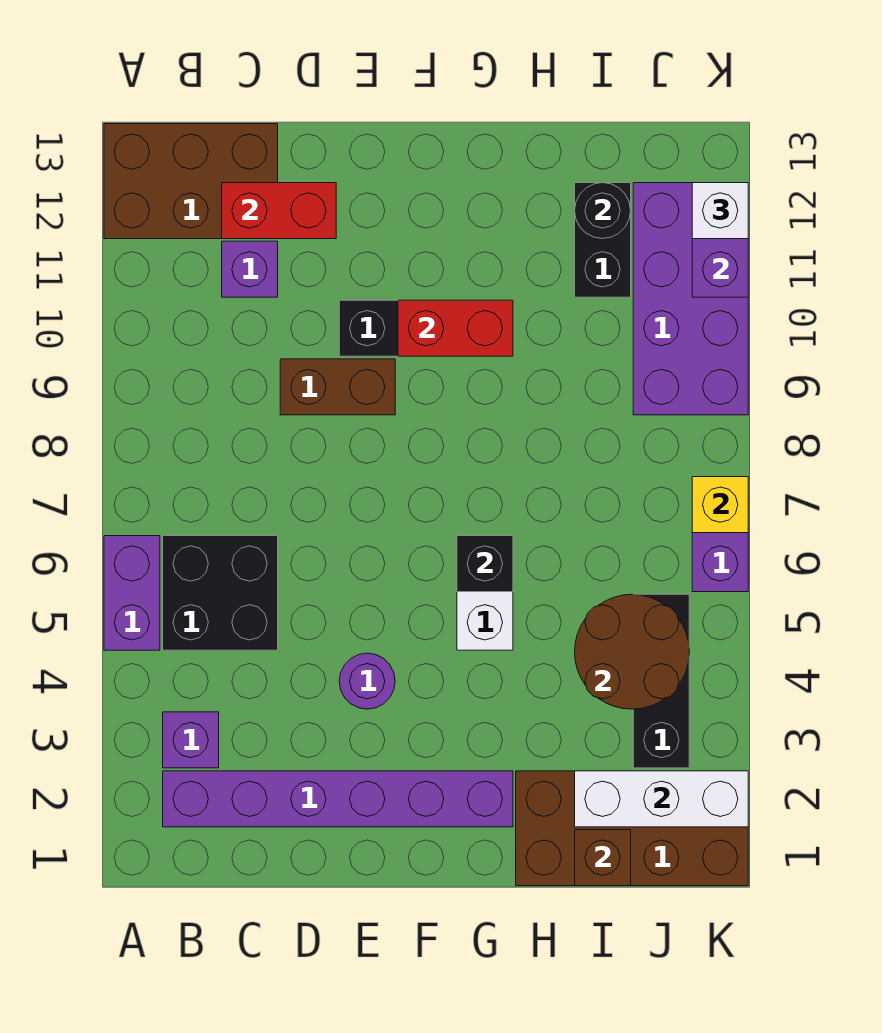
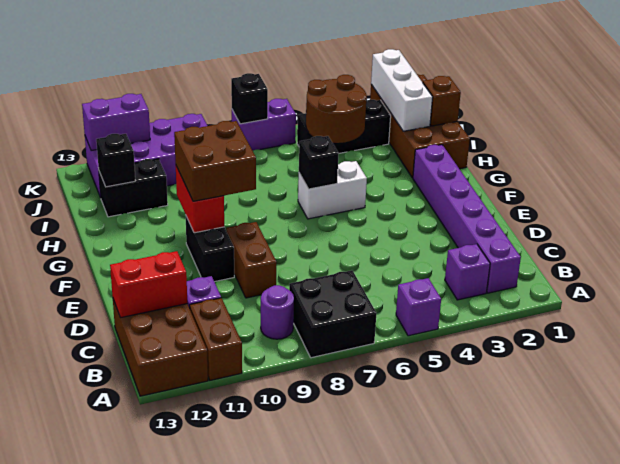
purple brick A5:A6 level 1 -> purple brick A5 level 1
none -> brown brick A11:B11 level 1
black brick B5:C6 level 1 -> black brick A7:B8 level 1
red brick C12:D12 level 2 -> red brick C12:C13 level 2
purple round brick E4 level 1 -> purple round brick B9 level 1
none -> brown brick F9:G10 level 3
black round brick I12 level 2 -> black brick I12 level 2
yellow brick K7 level 2 -> black brick K7 level 2
white brick K12 level 3 -> none

